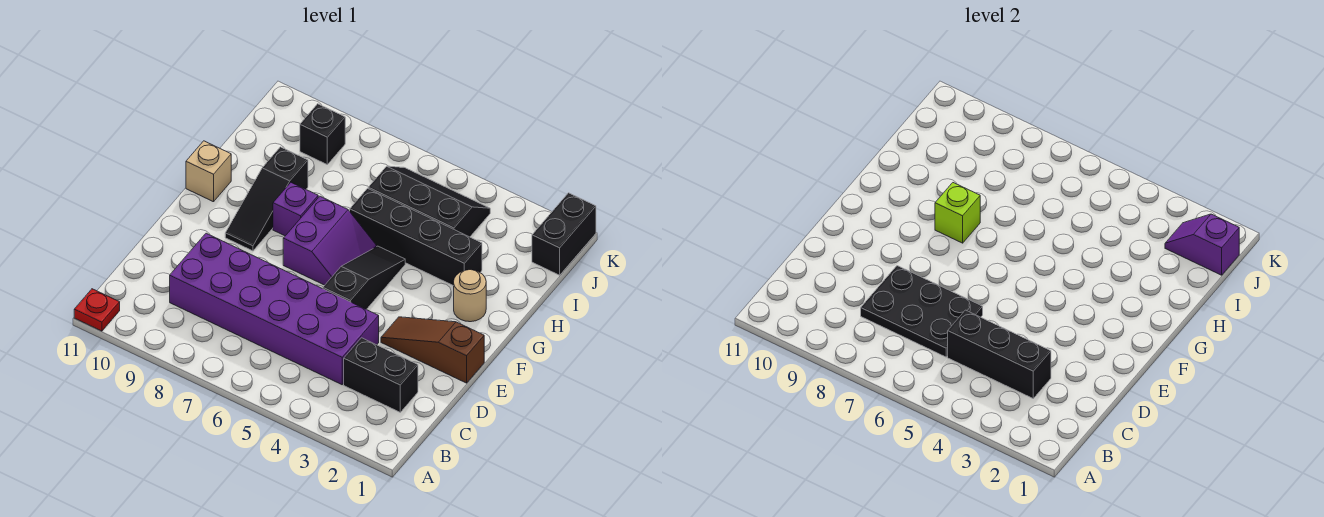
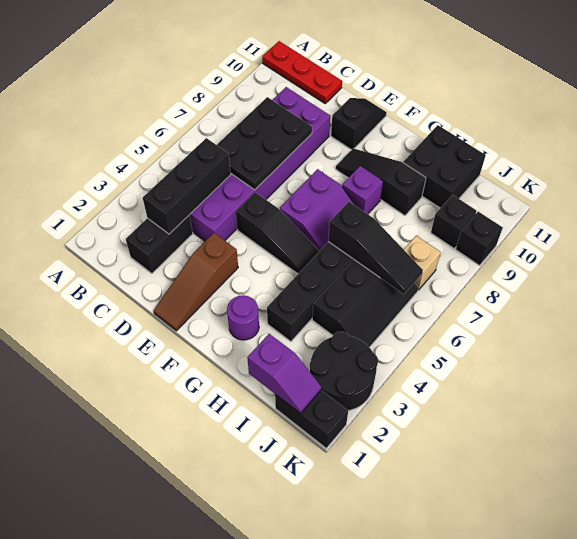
red plate A11 level 1 -> red plate A11:C11 level 1
brown slope E1:E3 level 1 top 1 -> brown slope E1:E3 level 1 top 3
none -> black slope E10:E11 level 1 top 10
purple slope F6:G7 level 1 top 7 -> purple slope F6:G7 level 1 top F
tan round brick G2 level 1 -> purple round brick G2 level 1
lime brick G8 level 2 -> none
tan brick G11 level 1 -> tan brick J7 level 1
none -> black slope H6:J6 level 2 top H
none -> black brick H10:I11 level 1
purple slope J1:J2 level 2 top 1 -> purple slope I1:J1 level 2 top I
none -> black round brick J2:K3 level 1
none -> black brick K9 level 1

